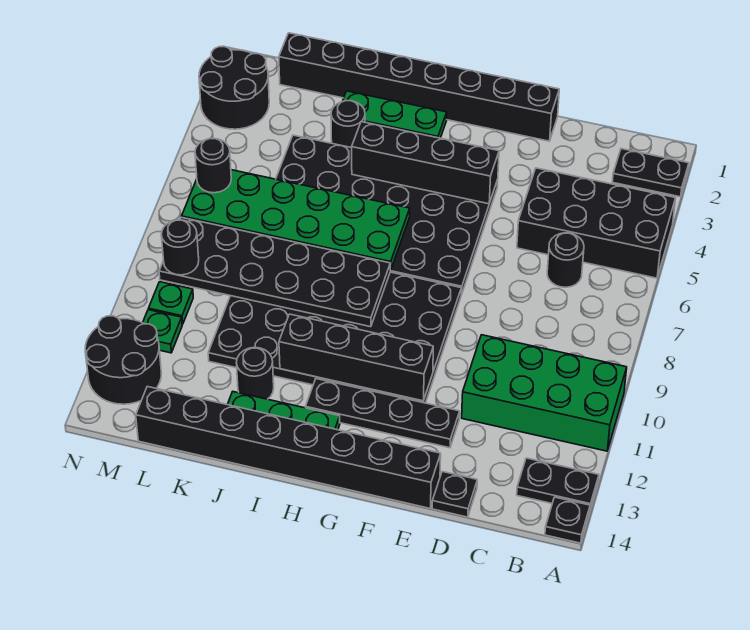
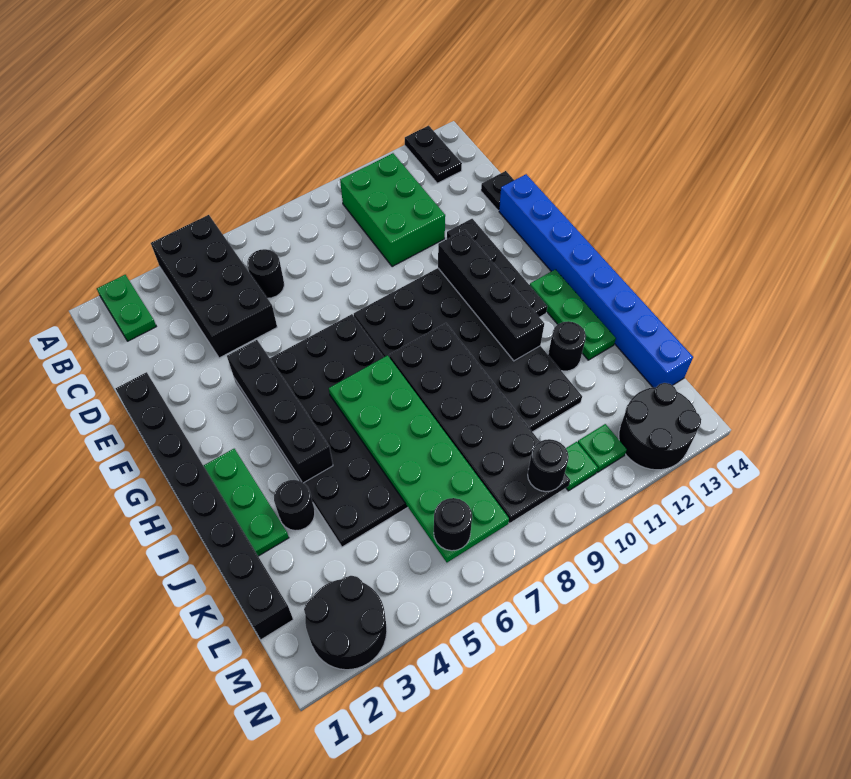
black plate A2:B2 level 1 -> green plate A2:B2 level 1
green brick A10:D11 level 1 -> green brick B10:D11 level 1
black plate A14 level 1 -> none
black brick E14:L14 level 1 -> blue brick E14:L14 level 1

